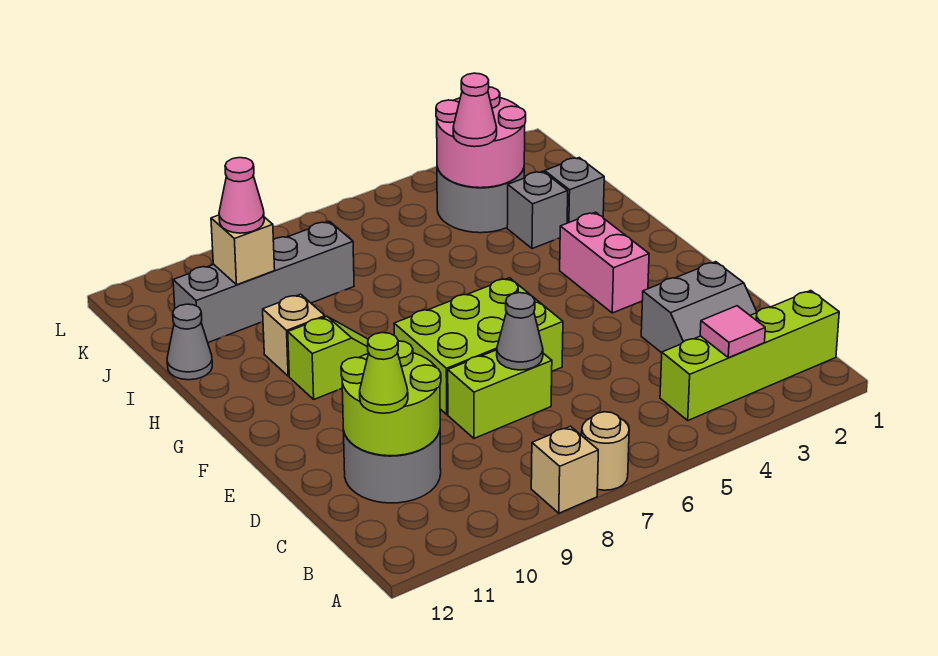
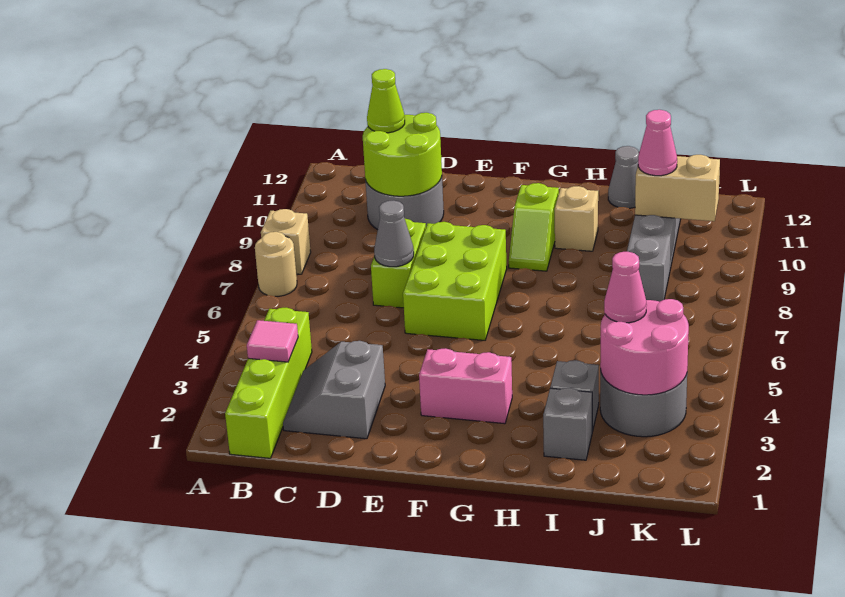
tan brick J10 level 2 -> tan brick J10:K10 level 2

